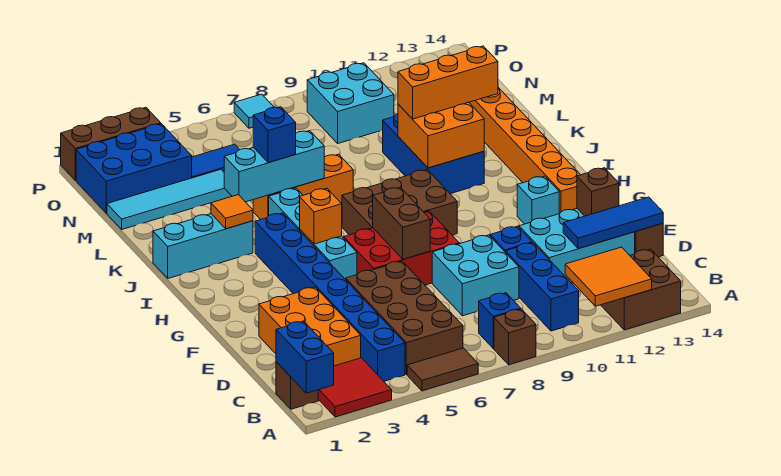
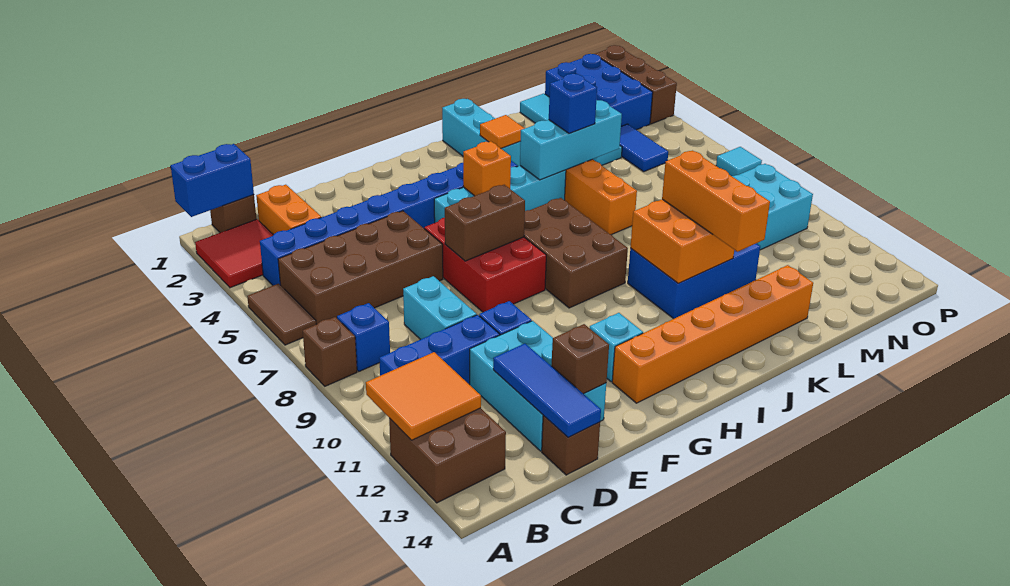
orange brick C2:E3 level 1 -> orange brick C2:C3 level 1
cyan brick D8:E9 level 1 -> cyan brick D8:D9 level 1
cyan brick K4:K6 level 2 -> cyan brick J5:L5 level 2

